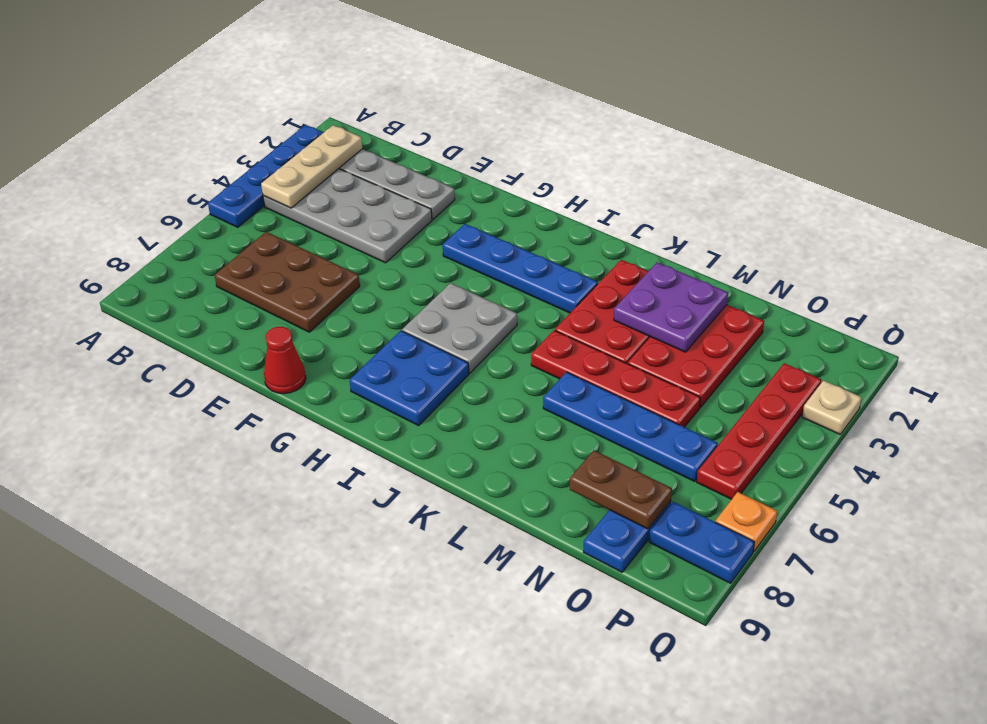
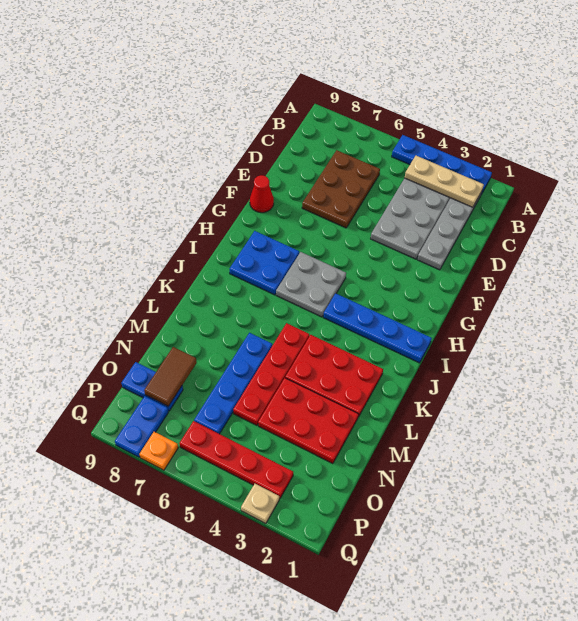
blue plate G3:J3 level 1 -> blue plate I1:I4 level 1
purple plate L2:M3 level 2 -> none
brown plate N8:O8 level 2 -> brown tile N8:O8 level 2

